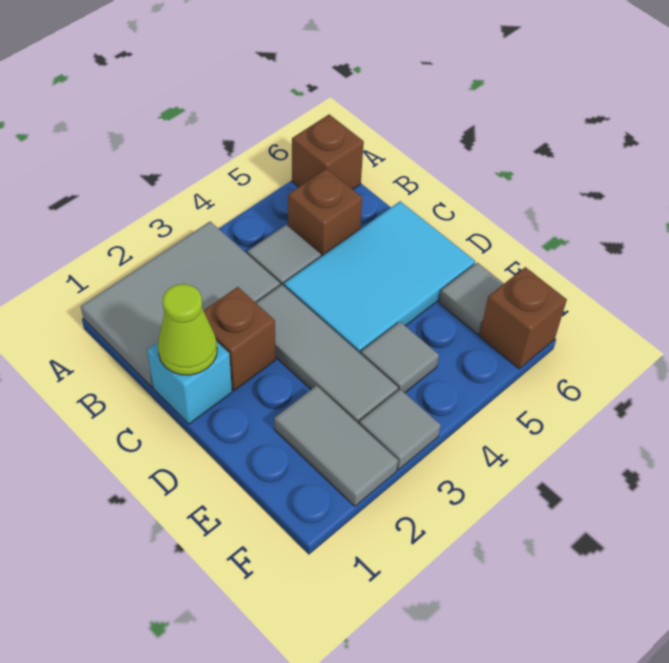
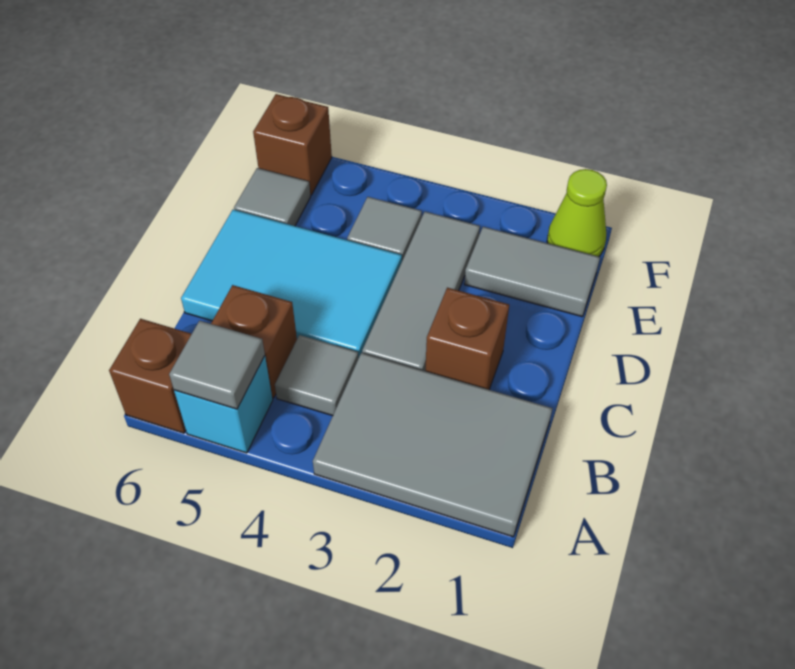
cyan brick C1 level 1 -> cyan brick A5 level 1
lime cone C1 level 2 -> lime cone F1 level 1
grey tile E2:F2 level 1 -> grey tile E1:E2 level 1
grey tile F3 level 1 -> grey tile A5 level 2

